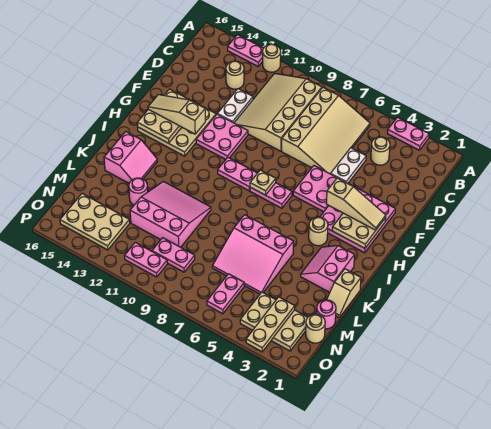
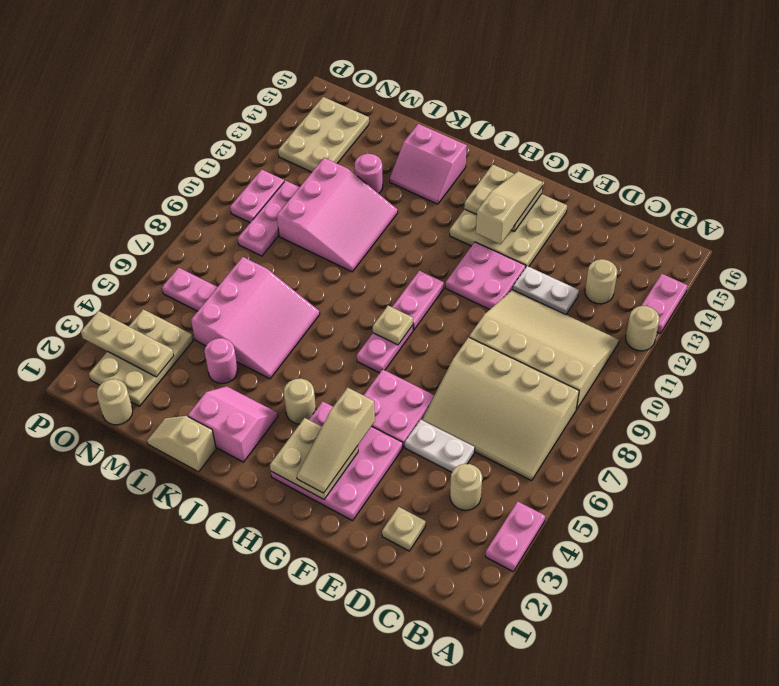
none -> tan plate D2 level 1
pink slope K5:M7 level 1 top K -> pink slope K5:M7 level 1 top M
pink round brick M1 level 1 -> pink round brick L4 level 1
pink plate N9:N10 level 1 -> pink plate N9:N11 level 1

